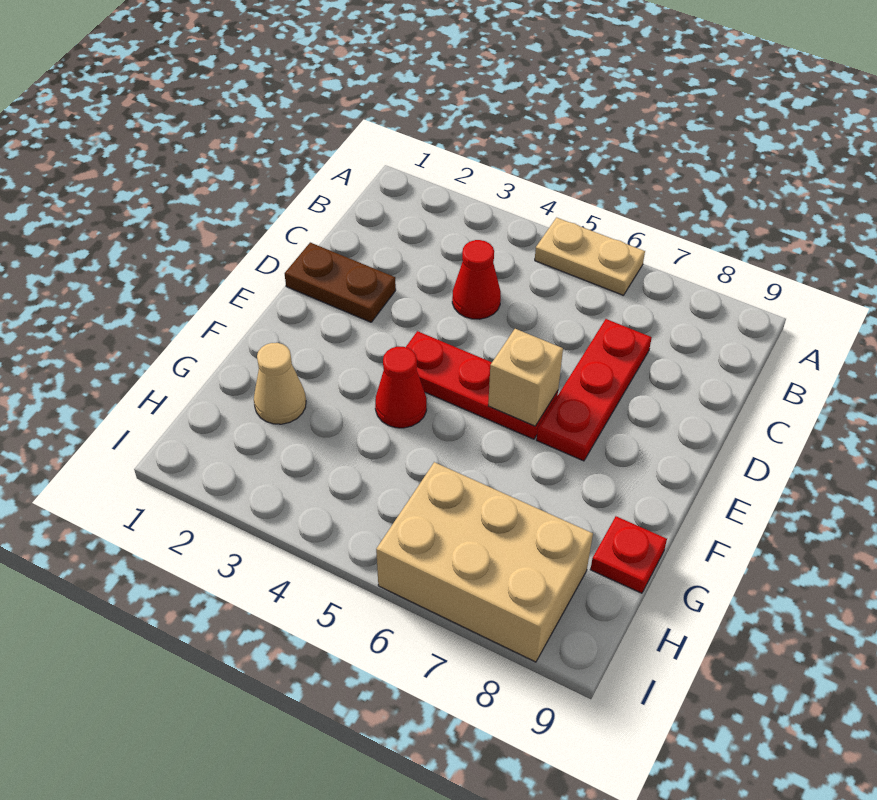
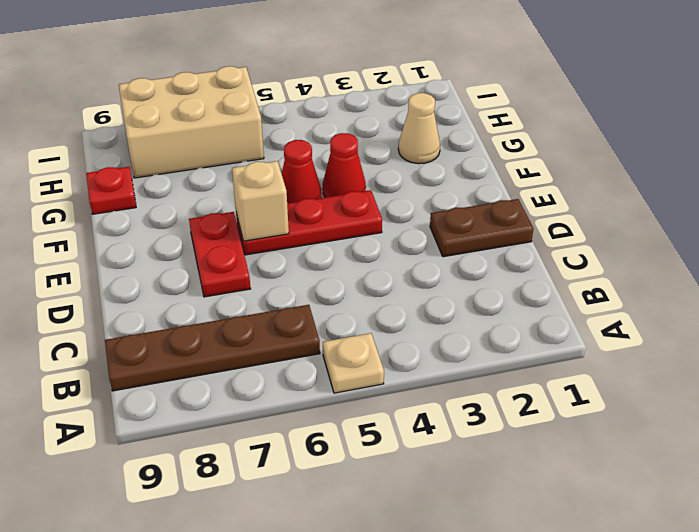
tan plate A5:A6 level 1 -> tan plate A5 level 1
none -> brown plate B6:B9 level 1
red cone C4 level 1 -> red cone F5 level 1
red plate C7:E7 level 1 -> red plate D7:E7 level 1

